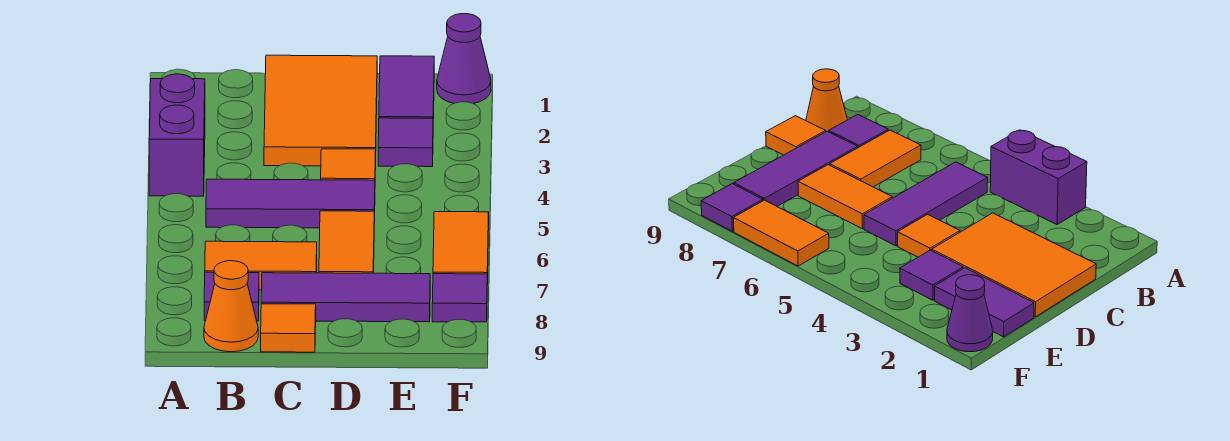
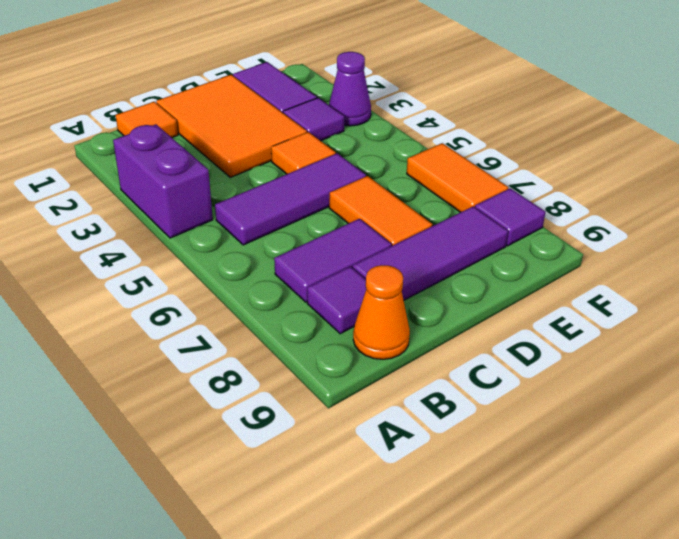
orange tile B7:C7 level 1 -> purple tile B7:C7 level 1
orange tile C9 level 1 -> orange tile B1 level 1
purple cone F1 level 1 -> purple cone F3 level 1

